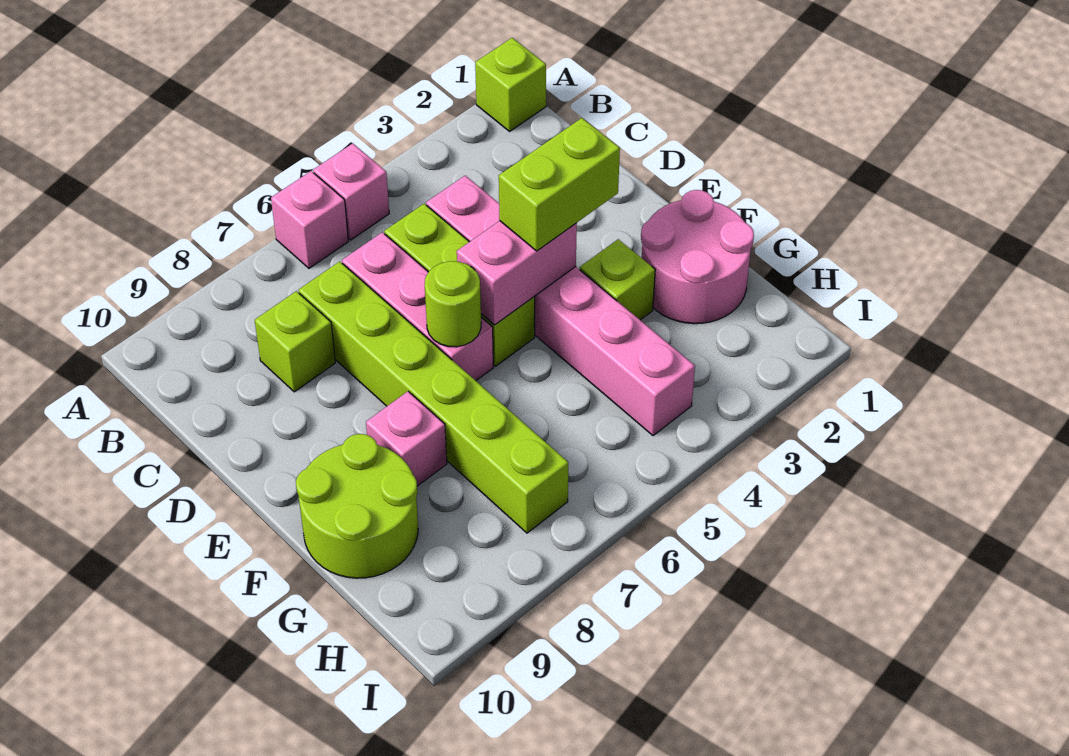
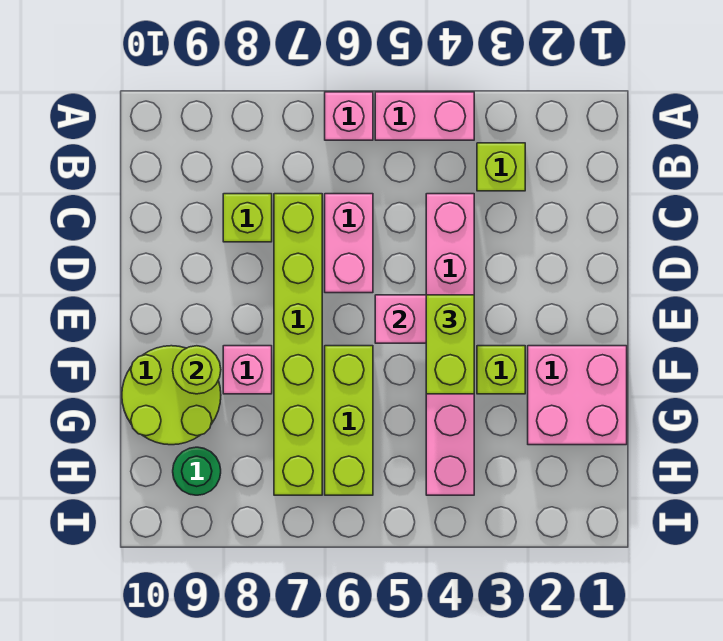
lime brick A1 level 1 -> lime brick B3 level 1
pink brick A5 level 1 -> pink brick A4:A5 level 1
lime brick C5:E5 level 1 -> lime brick F6:H6 level 1
pink brick C6:E6 level 1 -> pink brick C6:D6 level 1
lime brick E3:E4 level 3 -> lime brick E4:F4 level 3
lime round brick E6 level 2 -> lime round brick F9 level 2
pink round brick F1:G2 level 1 -> pink brick F1:G2 level 1
none -> green round brick H9 level 1

